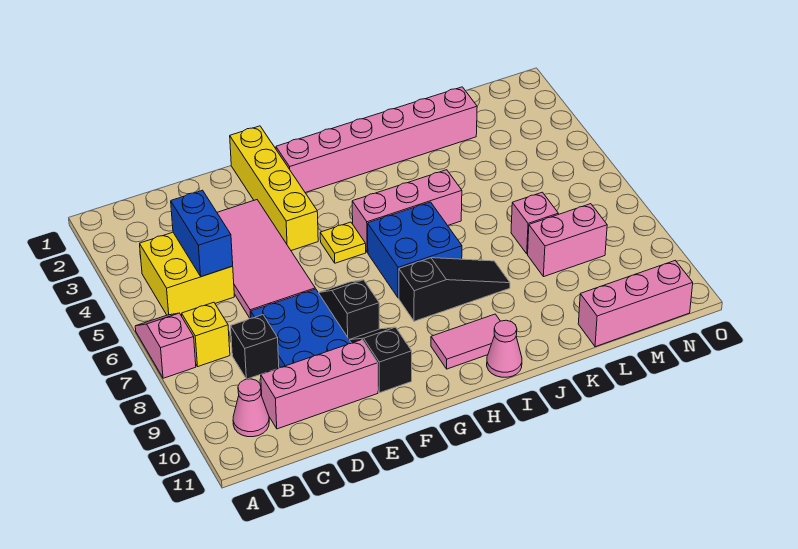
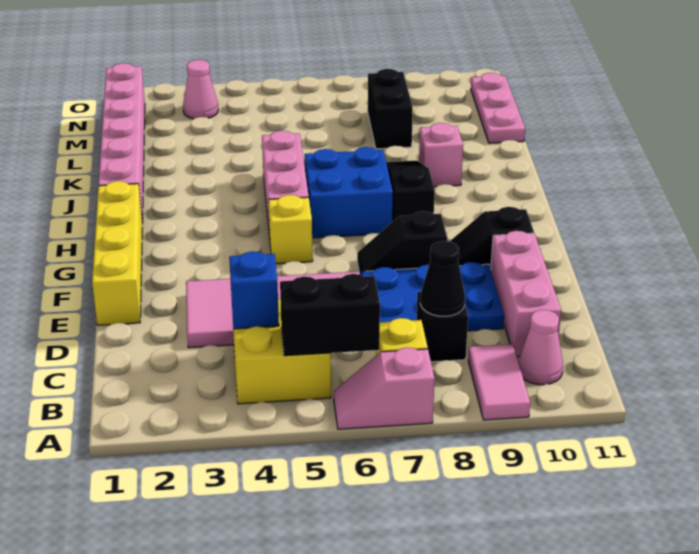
none -> black brick B5:B6 level 2
blue brick C4:C5 level 2 -> blue brick C4 level 2
none -> black cone C8 level 2
yellow brick F1:F4 level 1 -> yellow brick E1:H1 level 1
pink brick G2:L2 level 1 -> pink brick I1:N1 level 1
yellow plate G5 level 1 -> yellow brick G5 level 1
pink tile H10:I10 level 1 -> pink tile A9:B9 level 1
pink cone I11 level 1 -> pink cone N3 level 1
pink brick L7 level 1 -> pink brick J9 level 1
pink brick L8:M8 level 1 -> black brick L8:M8 level 1
pink brick L11:N11 level 1 -> pink plate L11:N11 level 1

